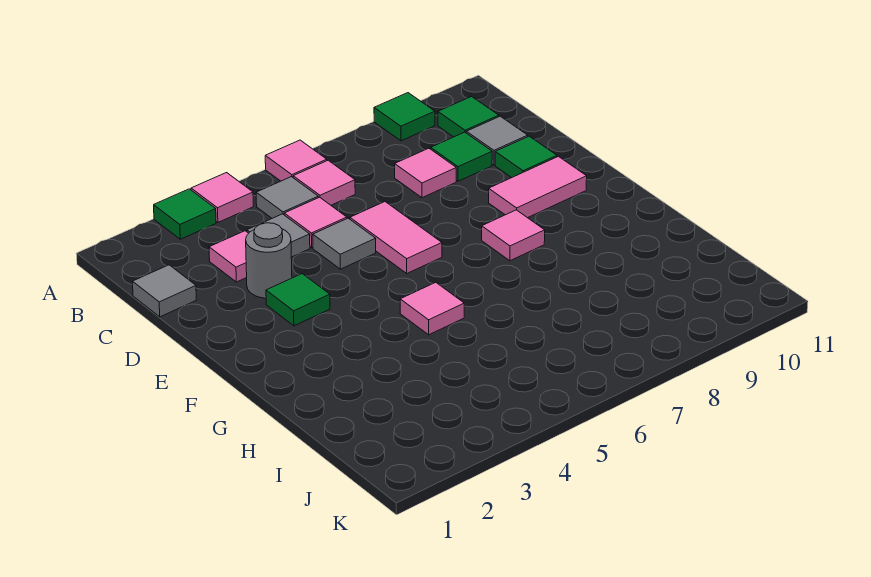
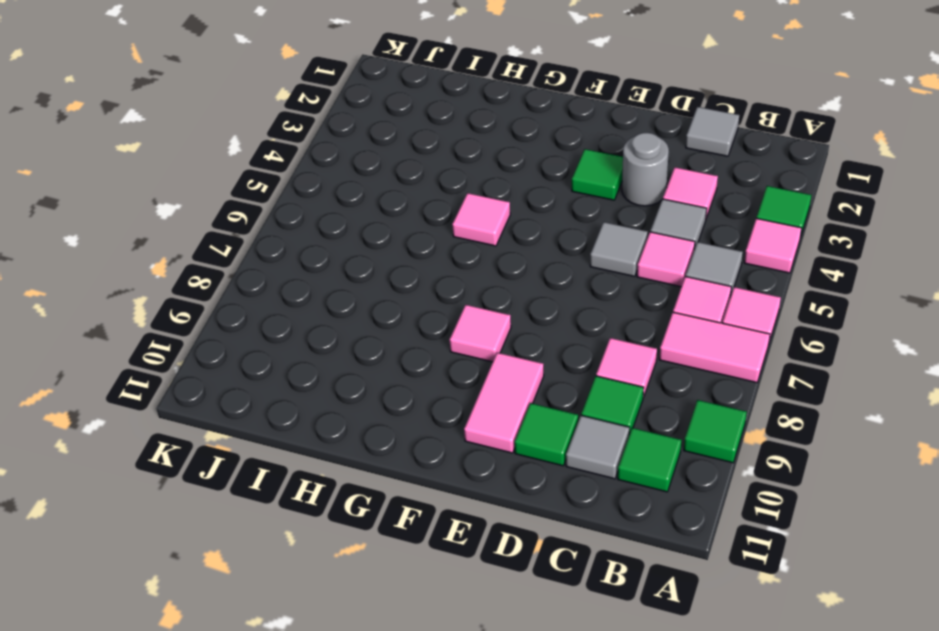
pink tile D6:E6 level 1 -> pink tile A7:B7 level 1

